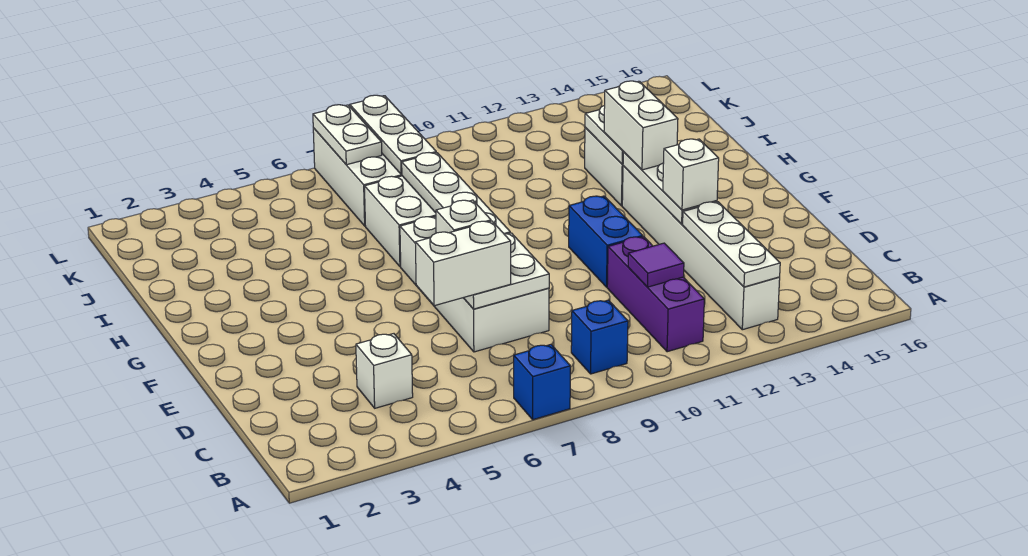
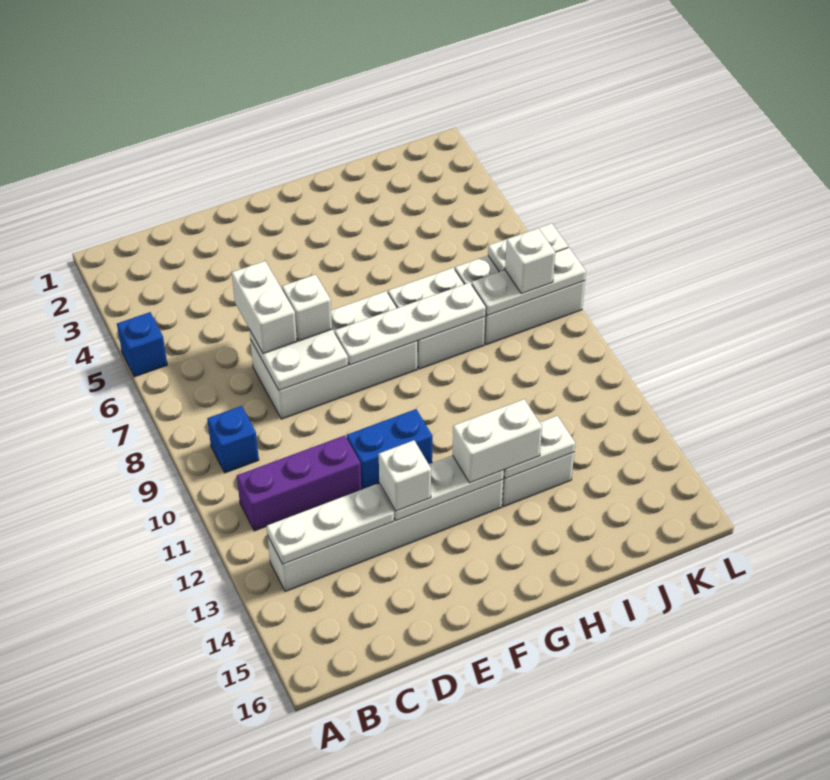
blue brick A7 level 1 -> blue brick A5 level 1
white brick C4 level 1 -> white brick K8 level 3
purple tile C11 level 2 -> none

